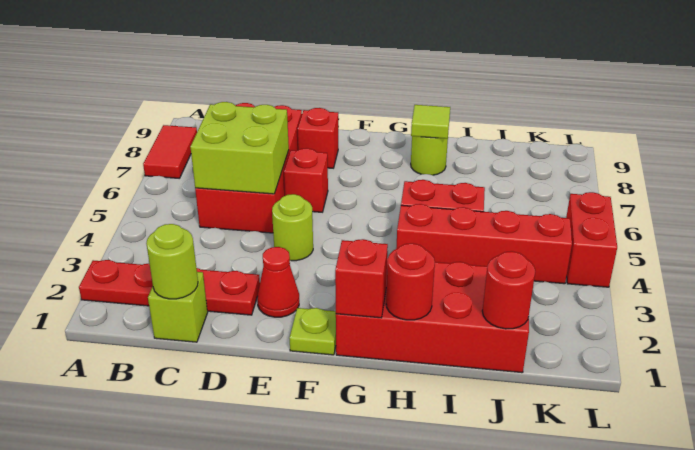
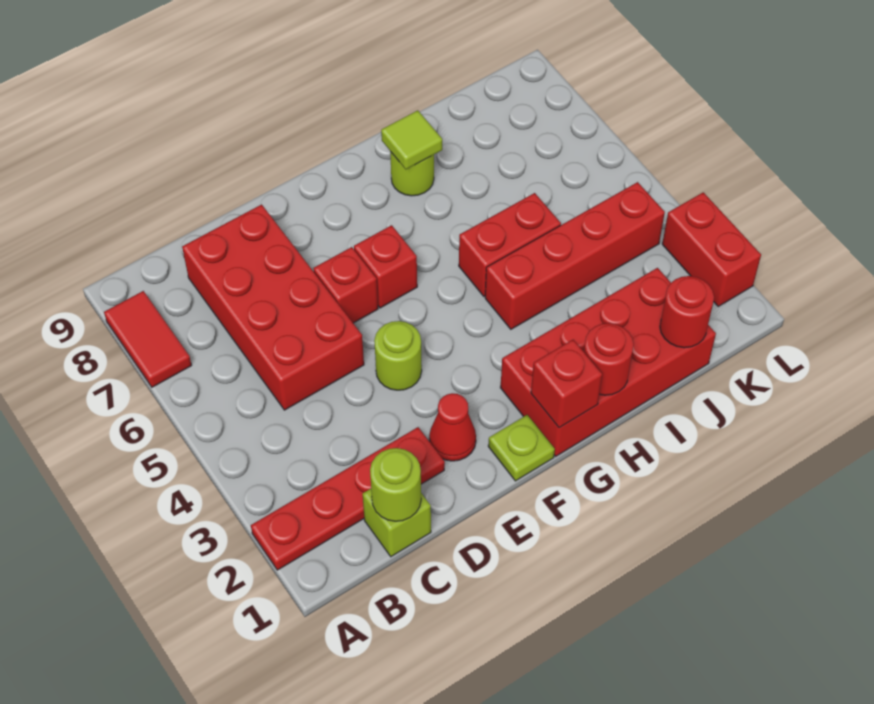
lime brick C5:D6 level 2 -> none
red brick E8 level 1 -> red brick F6 level 1
red brick L4:L5 level 1 -> red brick L2:L3 level 1

